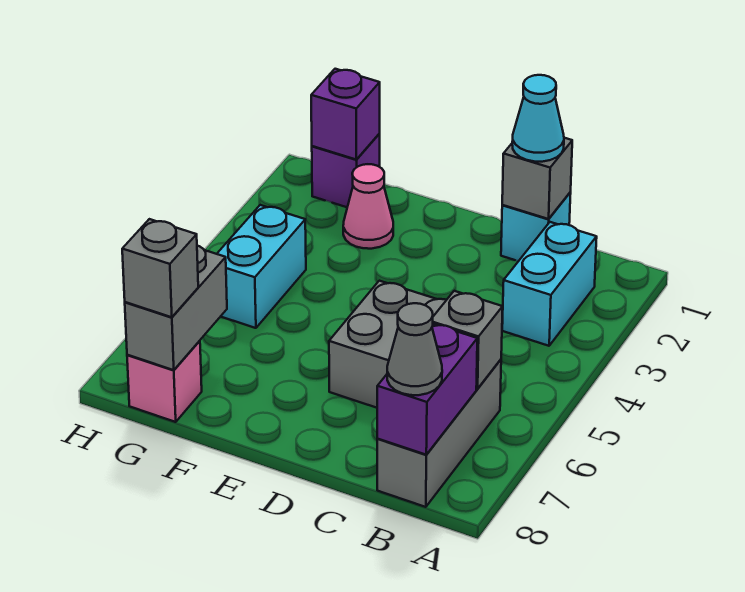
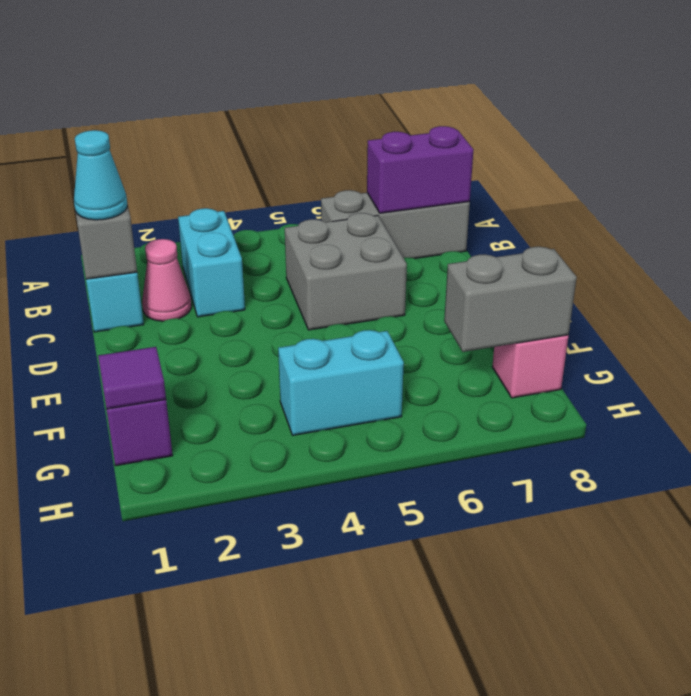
cyan brick B2:B3 level 1 -> cyan brick B3:C3 level 1
grey brick B6 level 2 -> none
grey cone B8 level 3 -> none
pink cone F2 level 1 -> pink cone C2 level 1
purple brick G1 level 2 -> purple tile G1 level 2
grey brick G8 level 3 -> none

